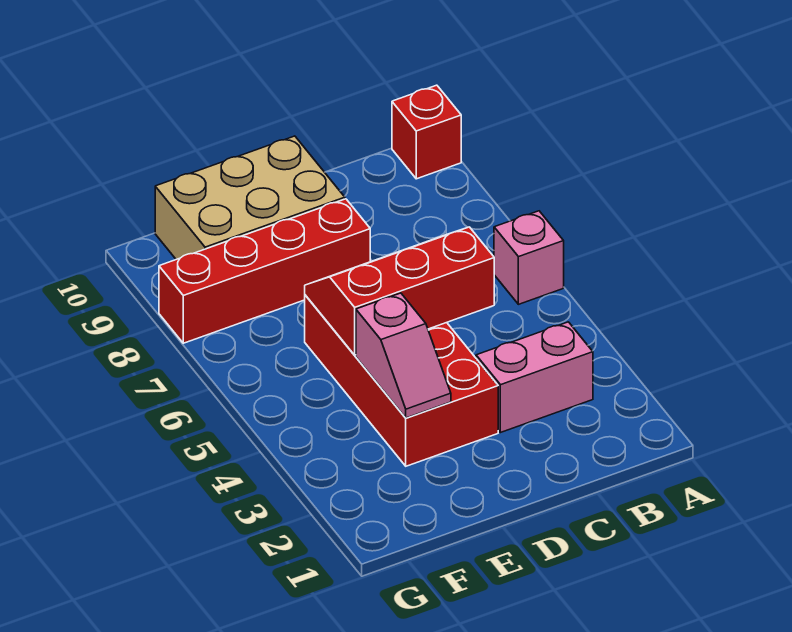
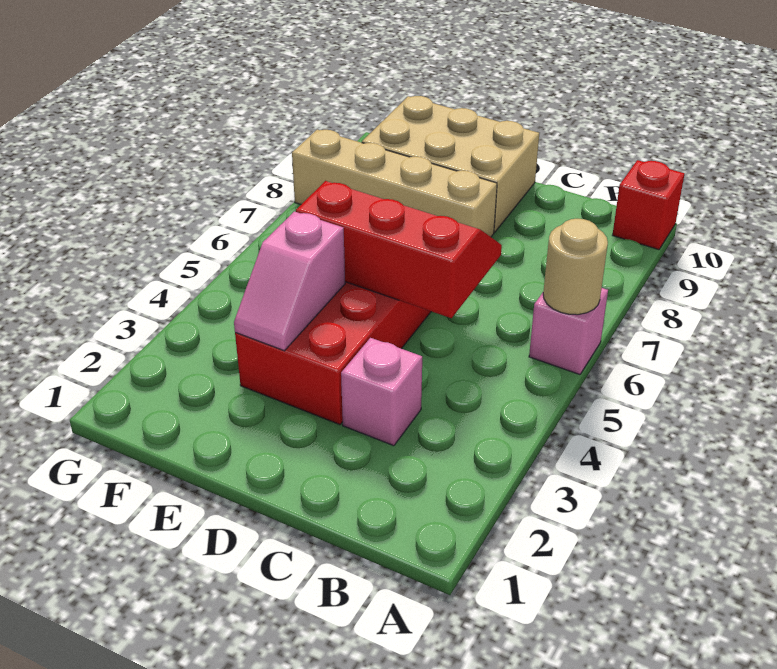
none -> tan round brick A6 level 2
pink brick B3:C3 level 1 -> pink brick C3 level 1
red brick D8:G8 level 1 -> tan brick D8:G8 level 1

